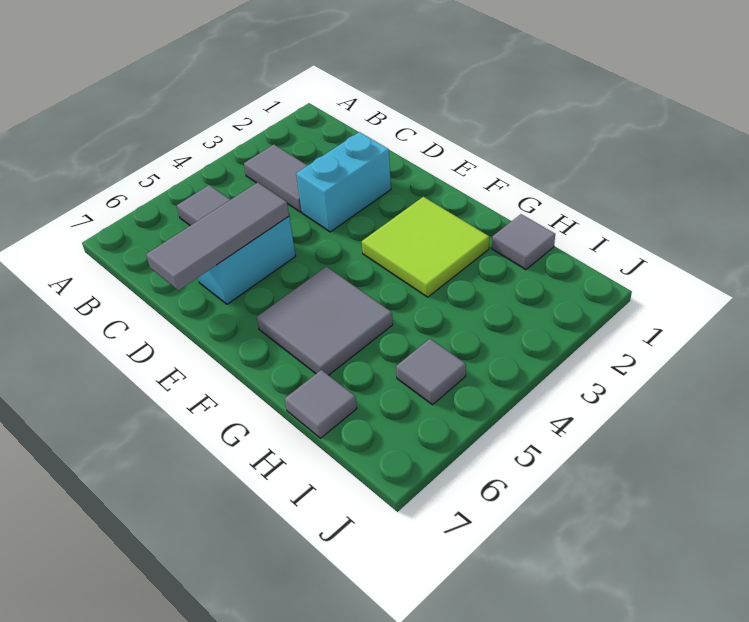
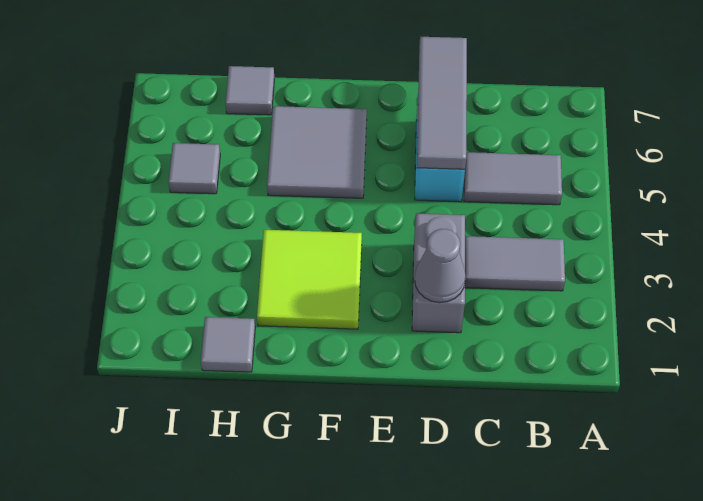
cyan brick D2:D3 level 1 -> grey brick D2:D3 level 1
none -> grey cone D2 level 2

